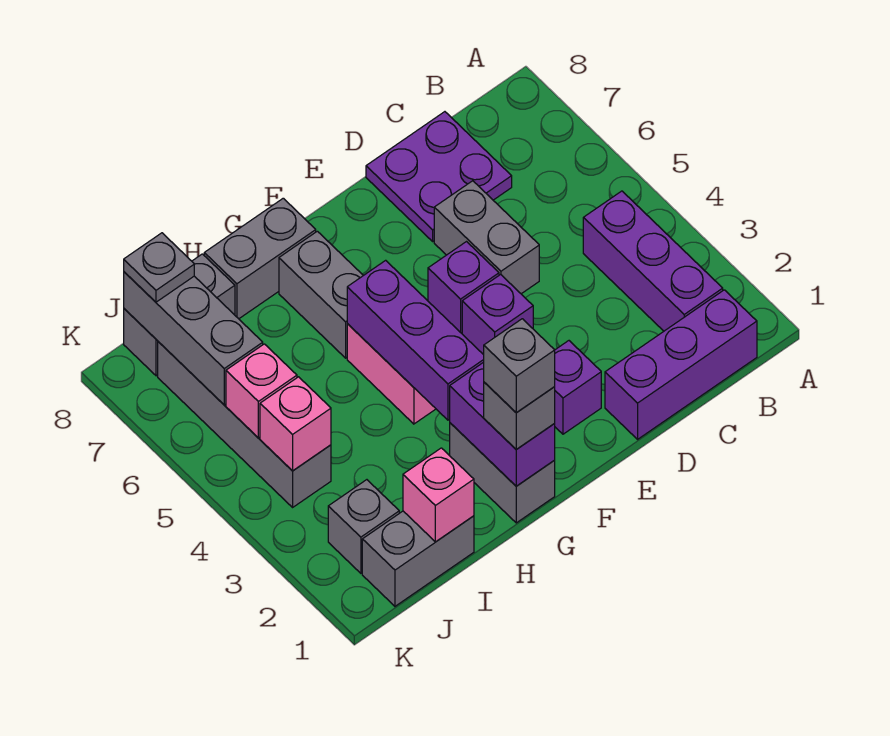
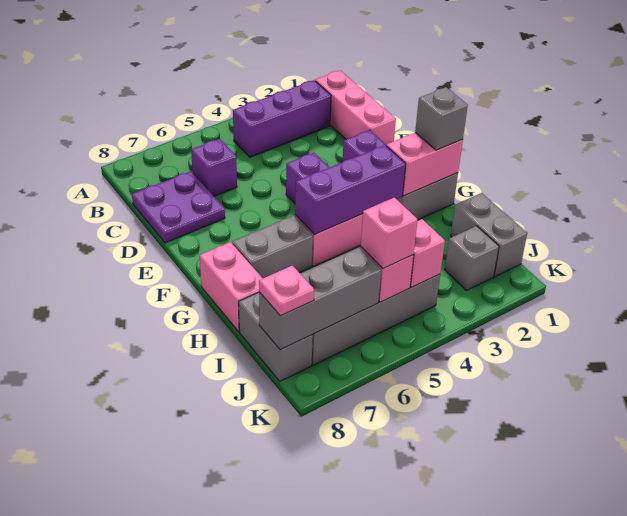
purple brick B1:D1 level 1 -> pink brick B1:D1 level 1
grey brick D5:D6 level 1 -> none
purple brick E5 level 1 -> purple brick C6 level 1
purple brick G1:G2 level 2 -> pink brick G1:G2 level 2
grey brick G1 level 4 -> none
grey brick G8:H8 level 1 -> pink brick G8:H8 level 1
pink brick I1 level 2 -> pink brick J5 level 3
grey plate J8 level 3 -> pink plate J8 level 3

